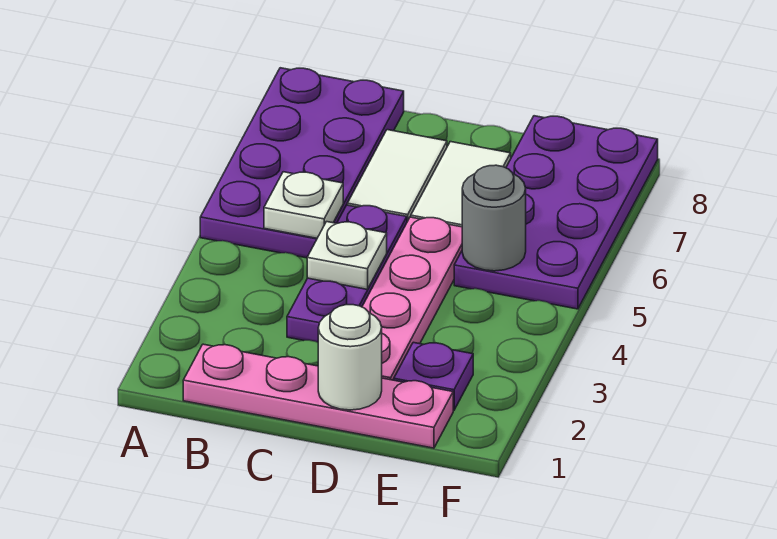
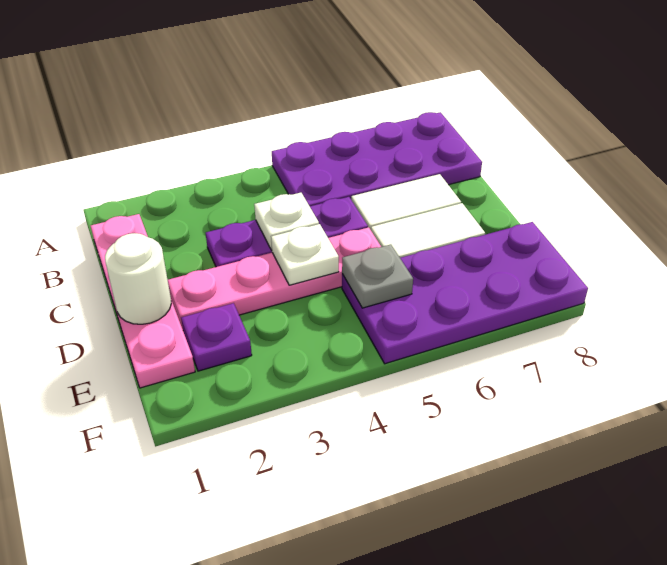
white plate B5 level 2 -> white plate D4 level 2
grey round brick E5 level 2 -> grey plate E5 level 2

